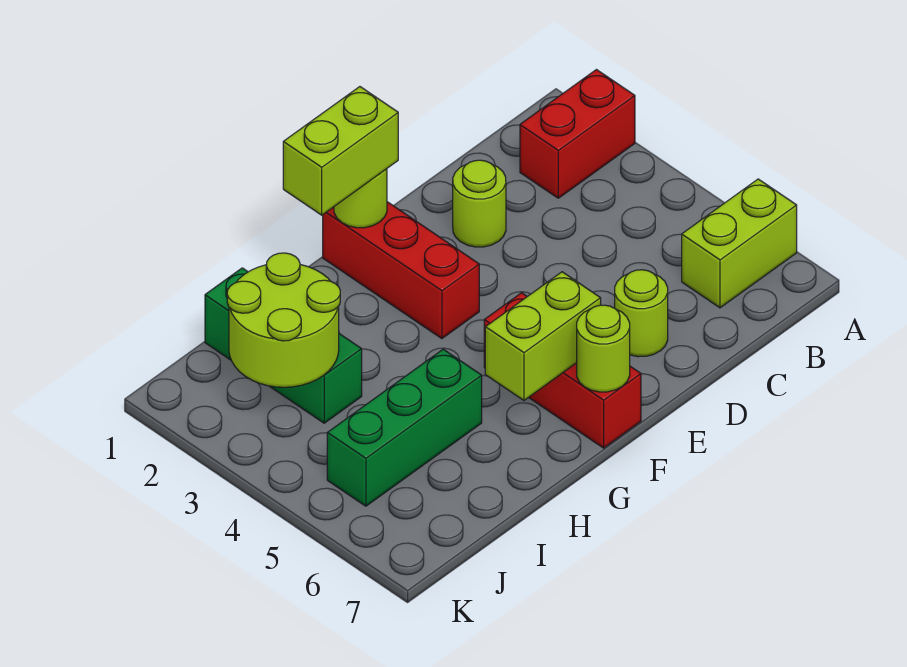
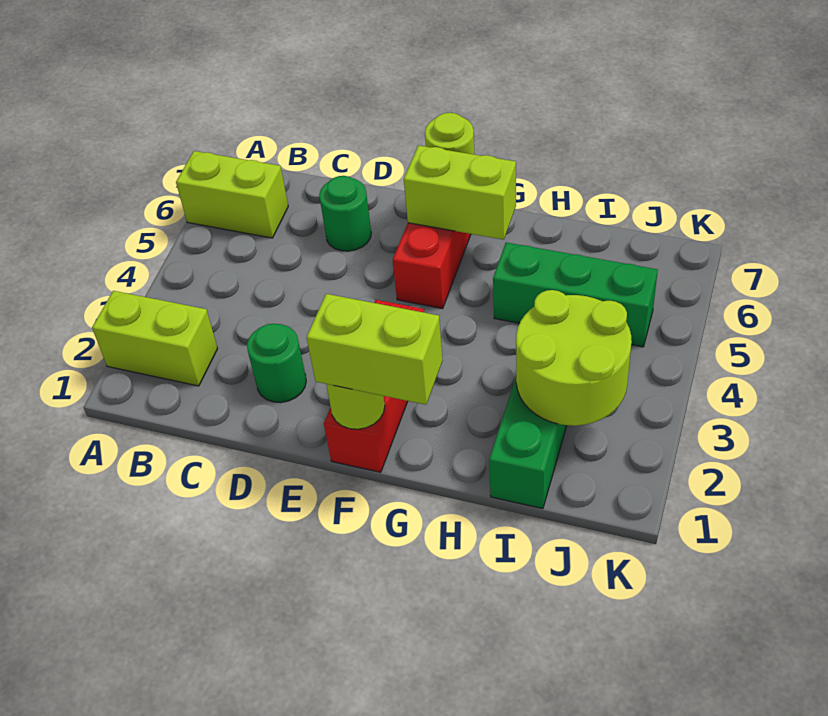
red brick A2:B2 level 1 -> lime brick A2:B2 level 1
lime round brick D2 level 1 -> green round brick D2 level 1
lime round brick D6 level 1 -> green round brick D6 level 1

